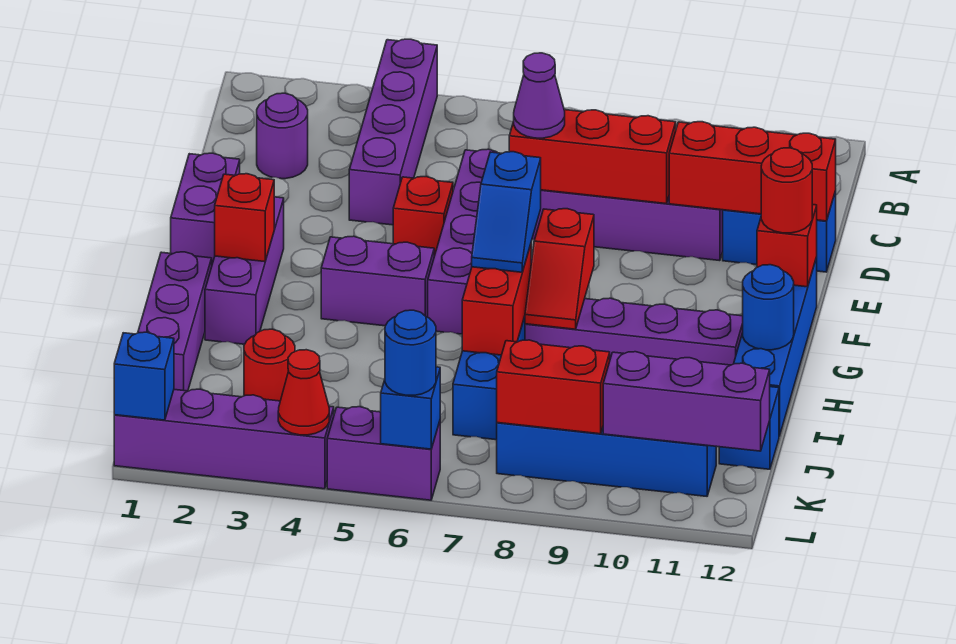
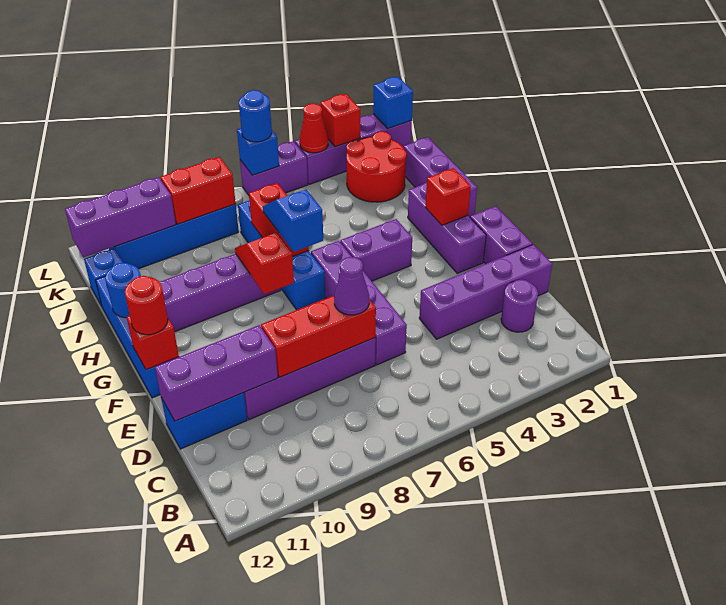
purple brick A4:D4 level 1 -> purple brick D1:D4 level 1
red brick D10:D12 level 2 -> purple brick D10:D12 level 2
red brick E5 level 1 -> red brick L3 level 2
red round brick J3 level 1 -> red round brick J2:K3 level 1

